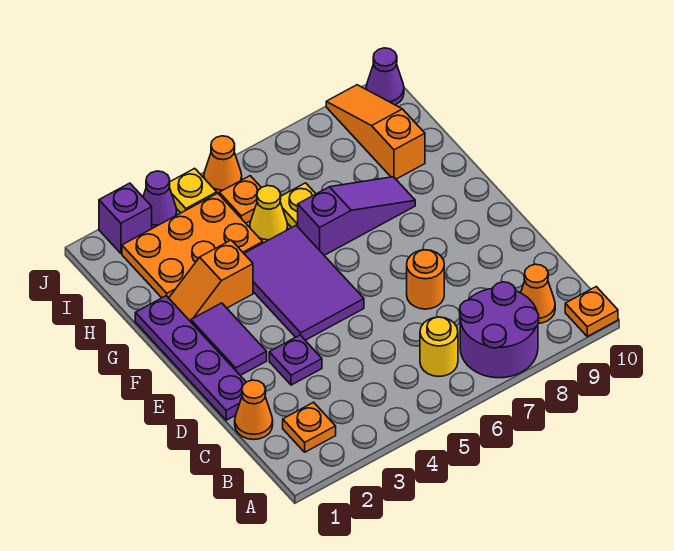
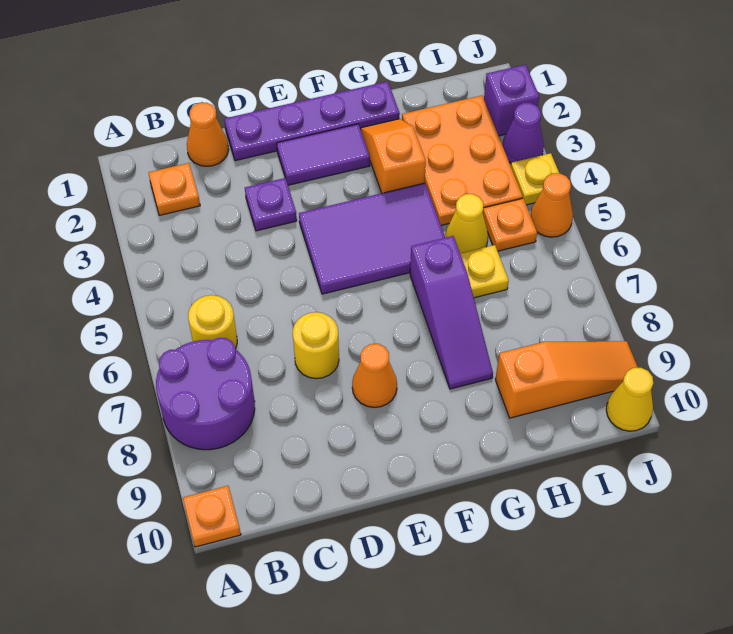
orange cone B9 level 1 -> orange cone E8 level 1
orange round brick D7 level 1 -> yellow round brick D7 level 1
purple cone J10 level 1 -> yellow cone J10 level 1

